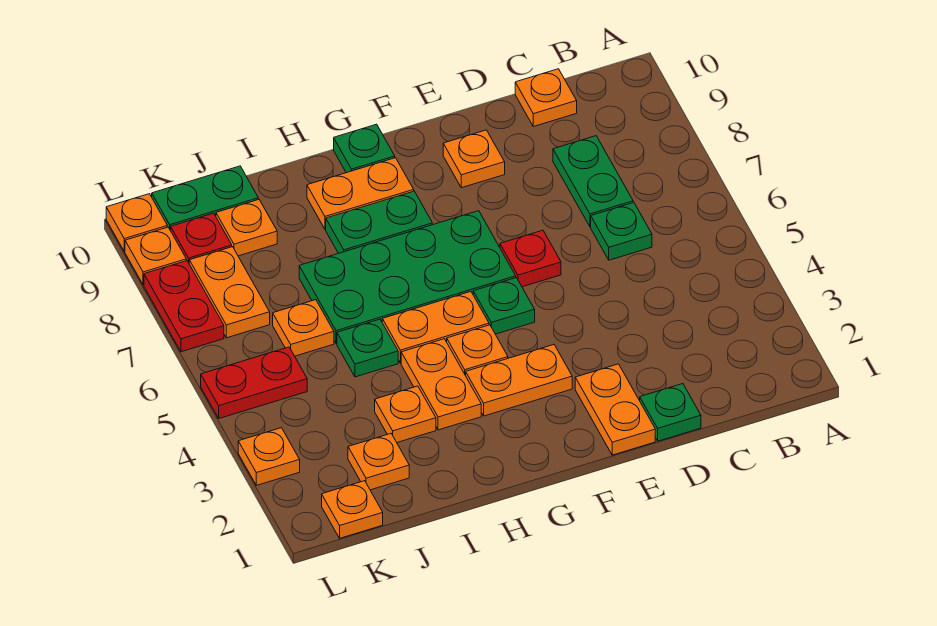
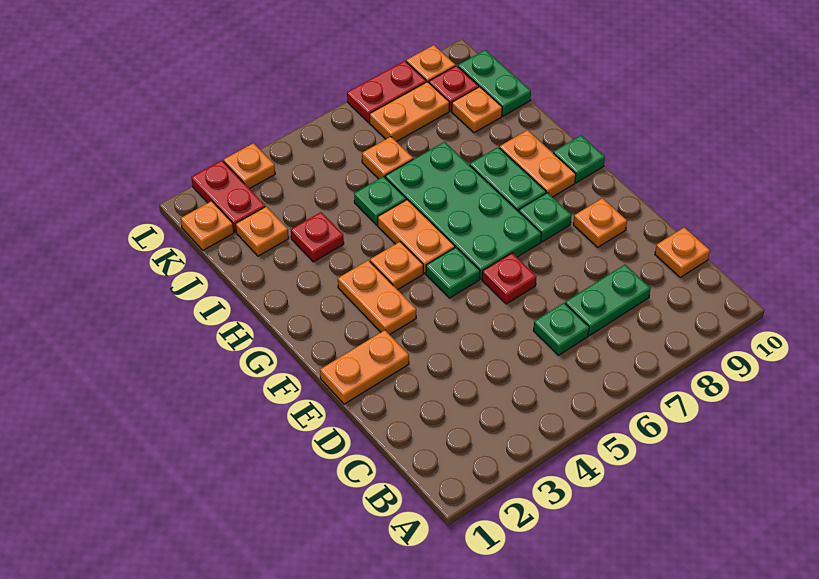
green plate D1 level 1 -> green plate F8 level 1
orange plate H3:H4 level 1 -> none
orange plate I3 level 1 -> red plate I3 level 1
red plate K5:L5 level 1 -> red plate K2:L2 level 1
orange plate L10 level 1 -> none

